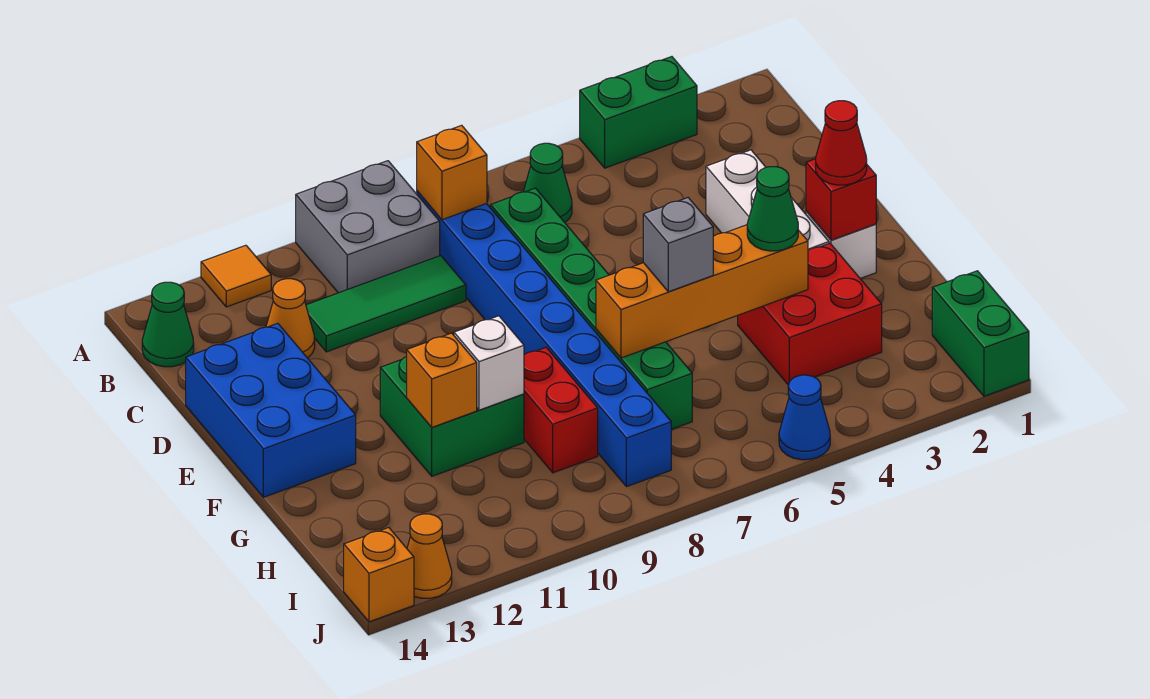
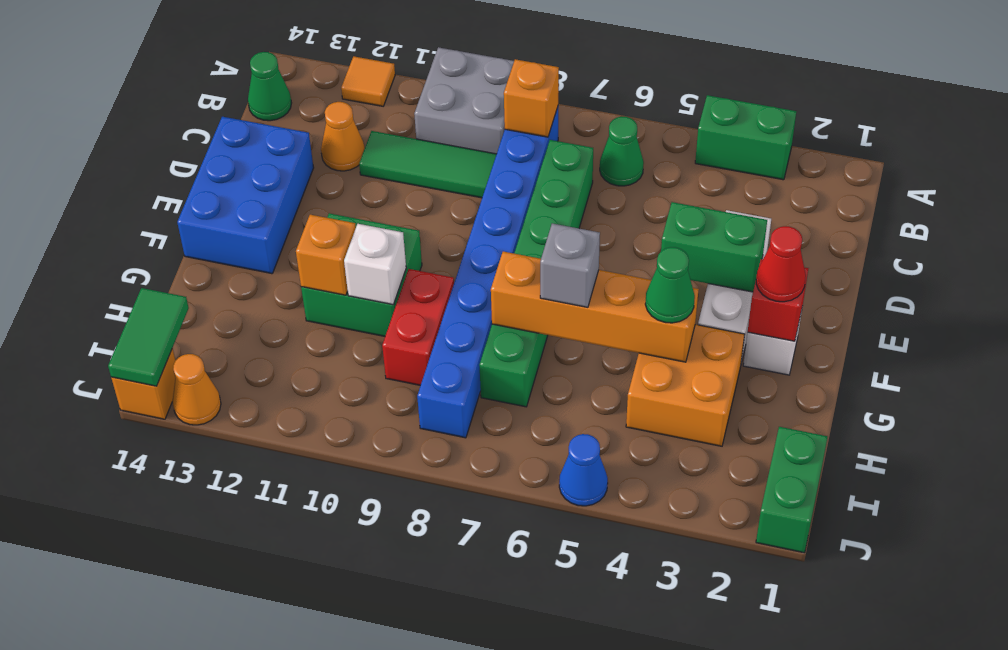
none -> green brick E3:E4 level 2
red brick G3:H4 level 1 -> orange brick G3:H4 level 1
none -> green tile I14:J14 level 2

